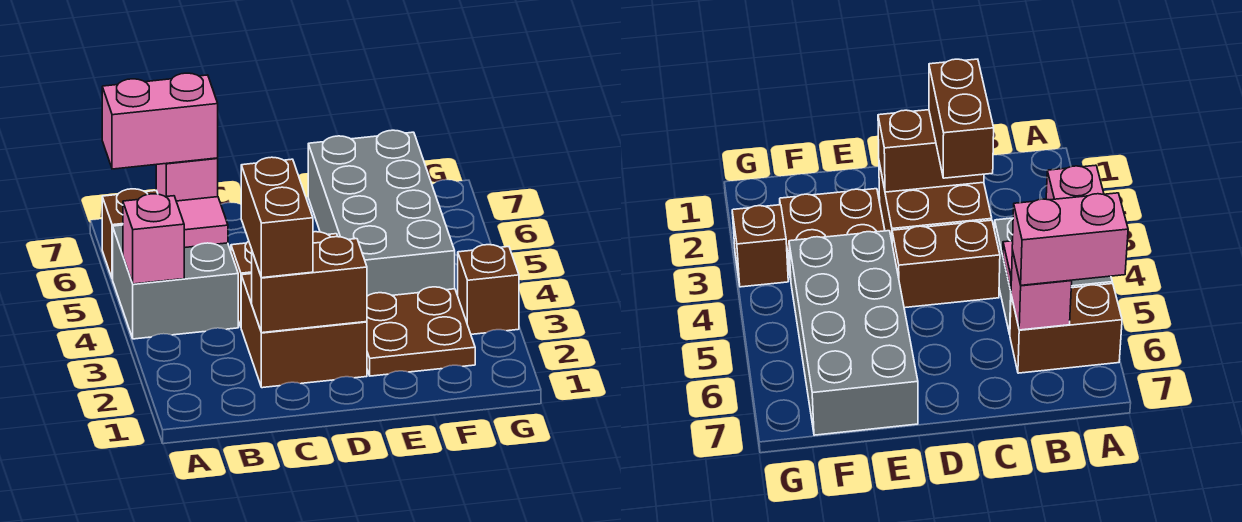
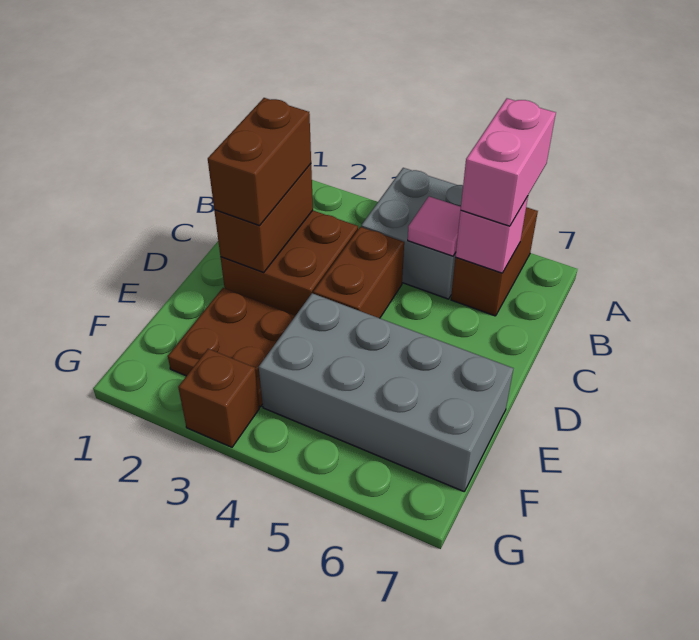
pink brick A4 level 2 -> none
brown brick C2:C3 level 3 -> brown brick C2:D2 level 3

